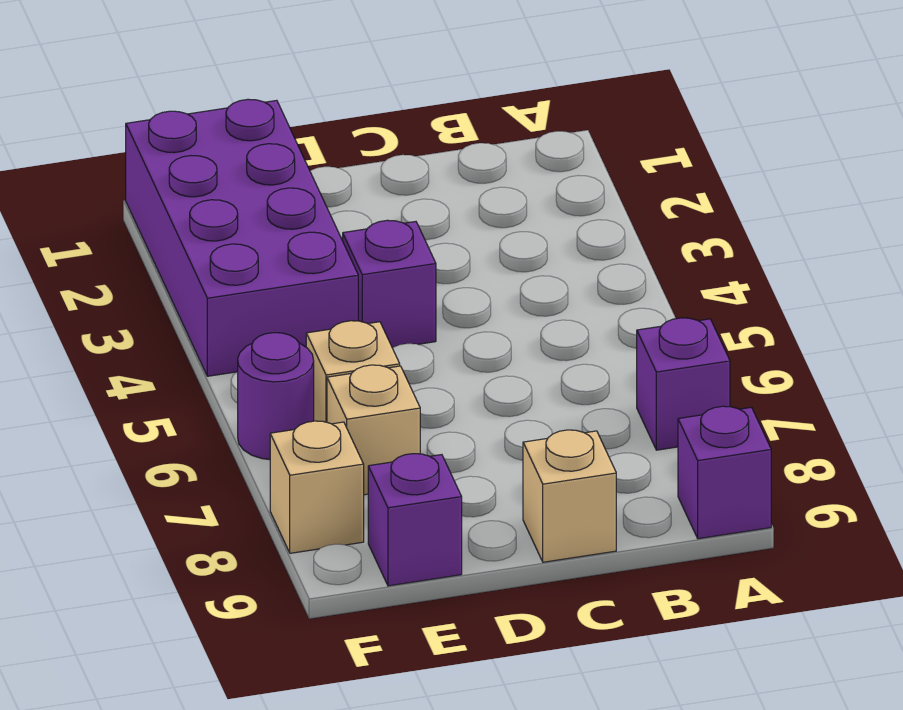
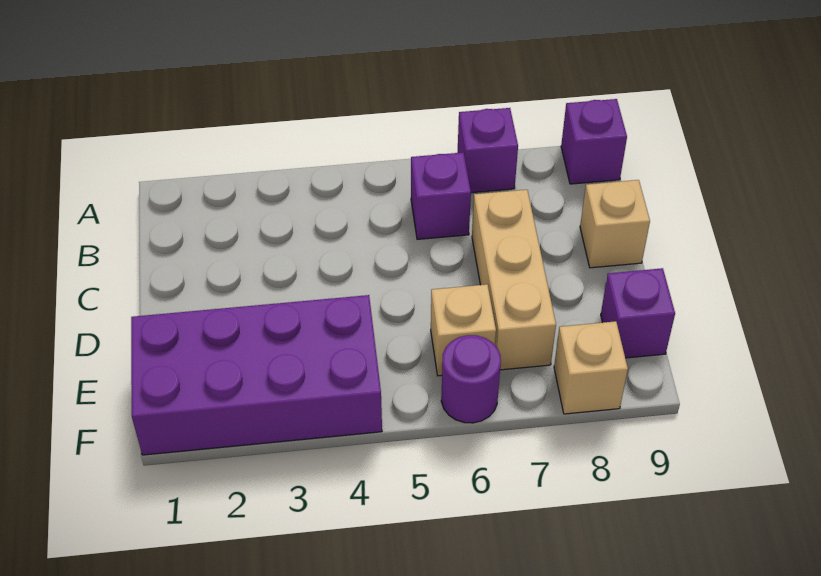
purple brick D4 level 1 -> purple brick B6 level 1
tan brick E7 level 1 -> tan brick C7:E7 level 1

